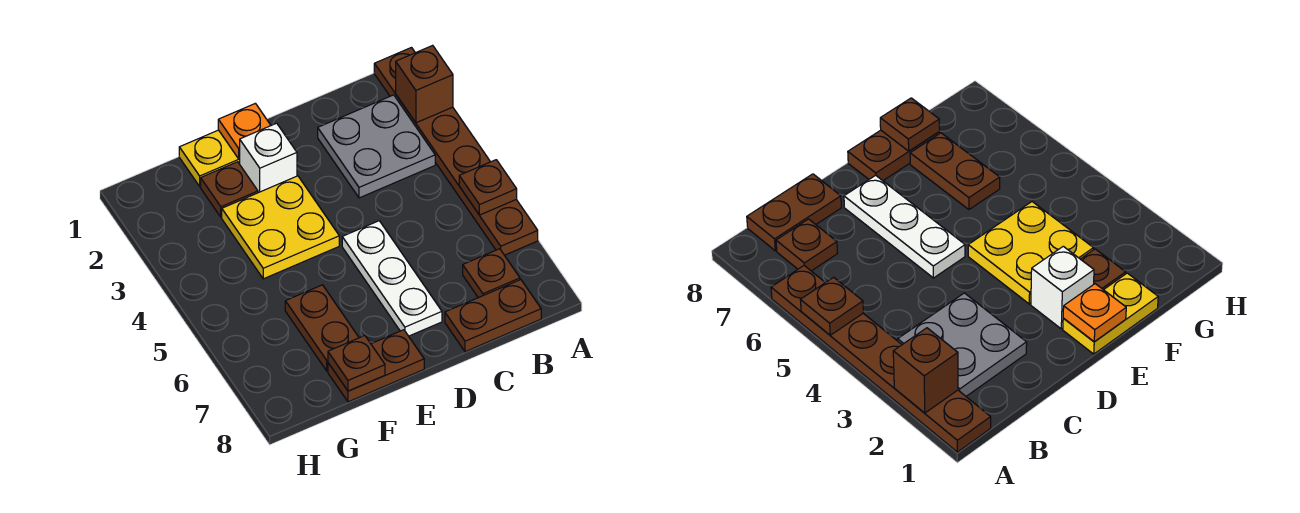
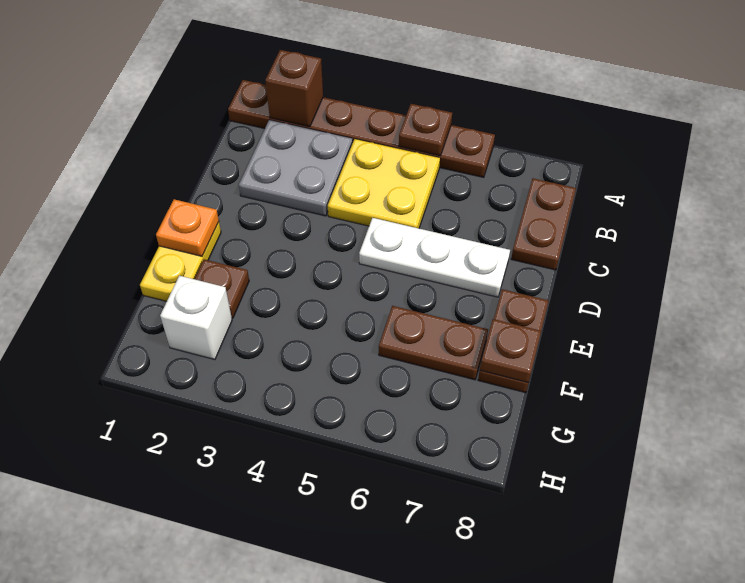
brown plate B7 level 1 -> none
white brick E2 level 1 -> white brick G2 level 1
yellow plate E3:F4 level 1 -> yellow plate B4:C5 level 1

